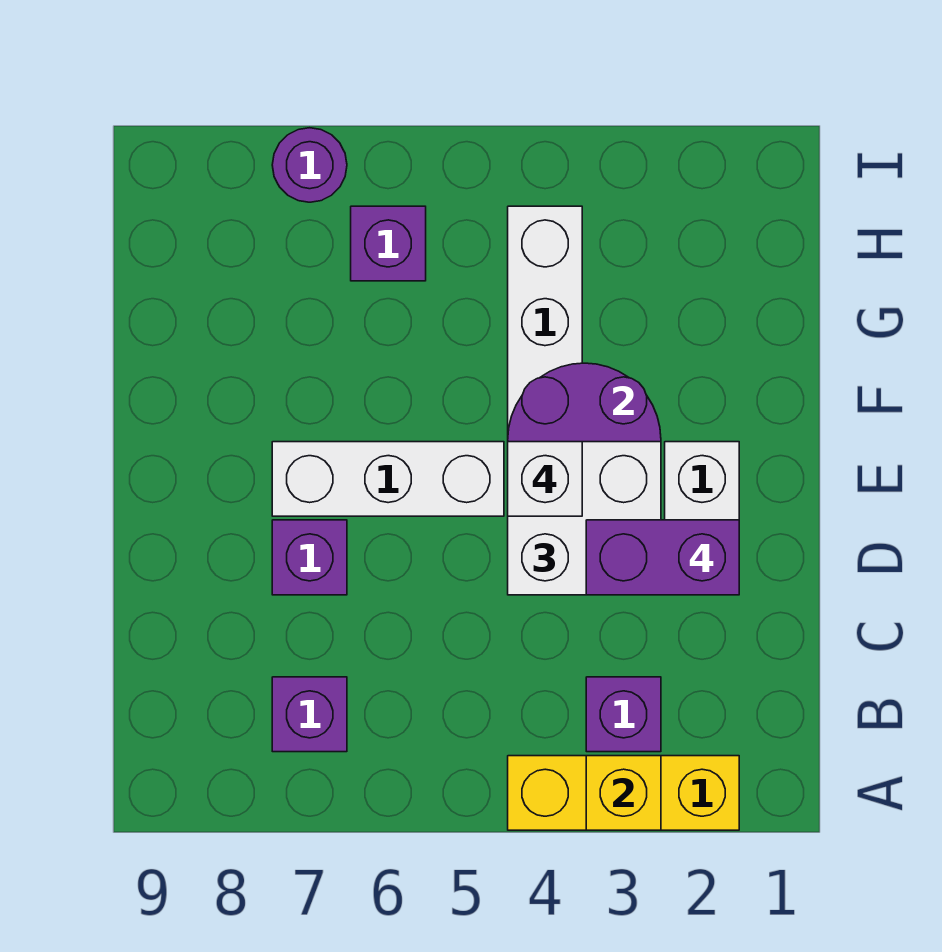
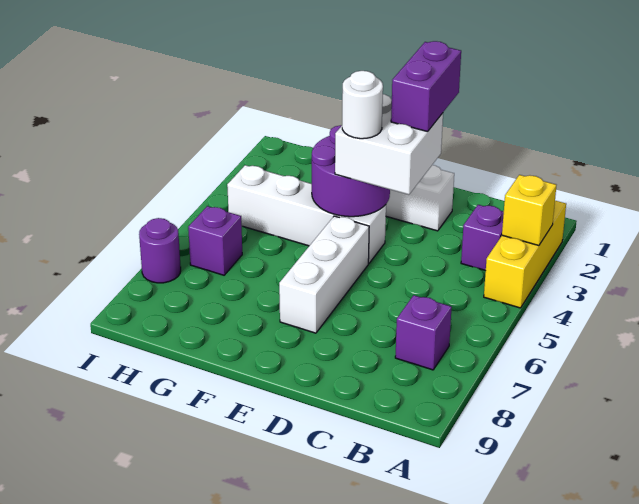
purple brick D7 level 1 -> none
white brick E4 level 4 -> white round brick E4 level 4

